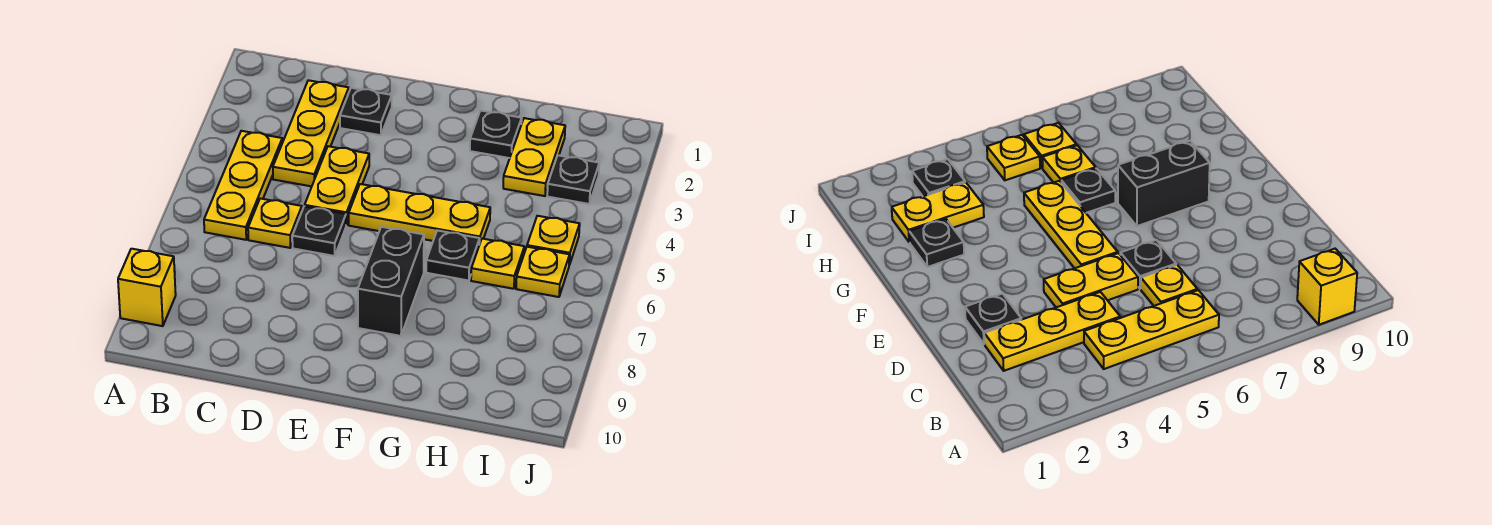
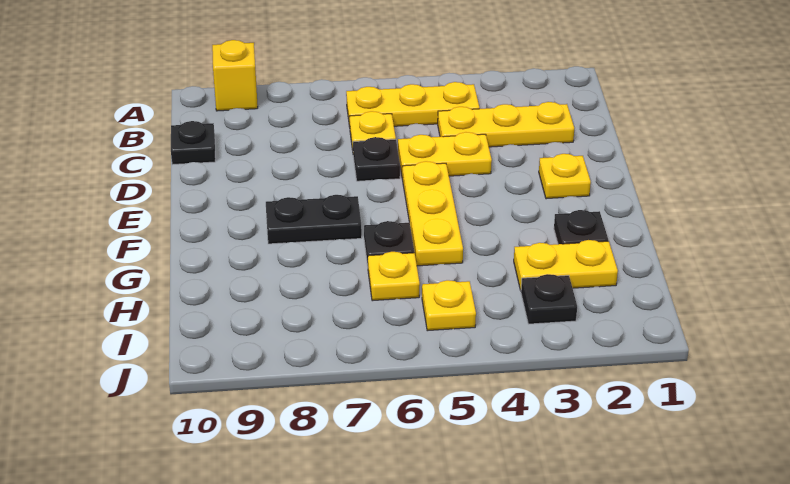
black plate D2 level 1 -> black plate C10 level 1
black brick F7:F8 level 1 -> black plate F7:F8 level 1
yellow plate I6 level 1 -> yellow plate E2 level 1

